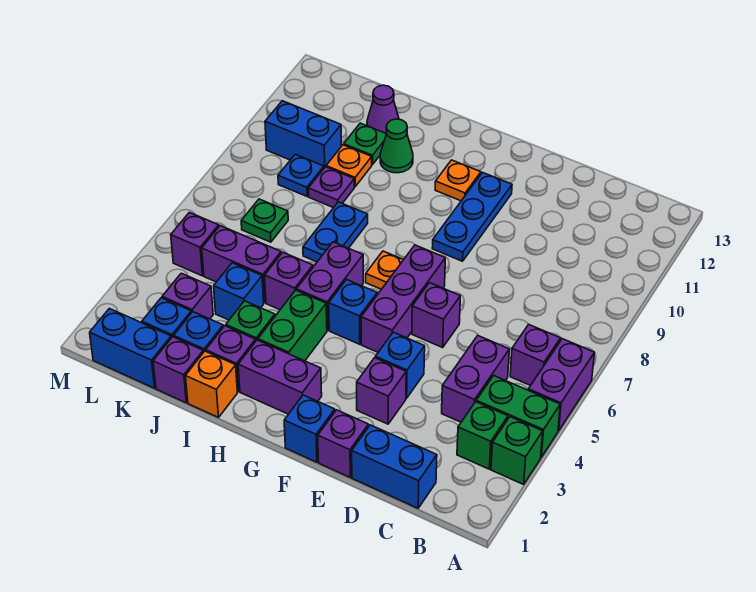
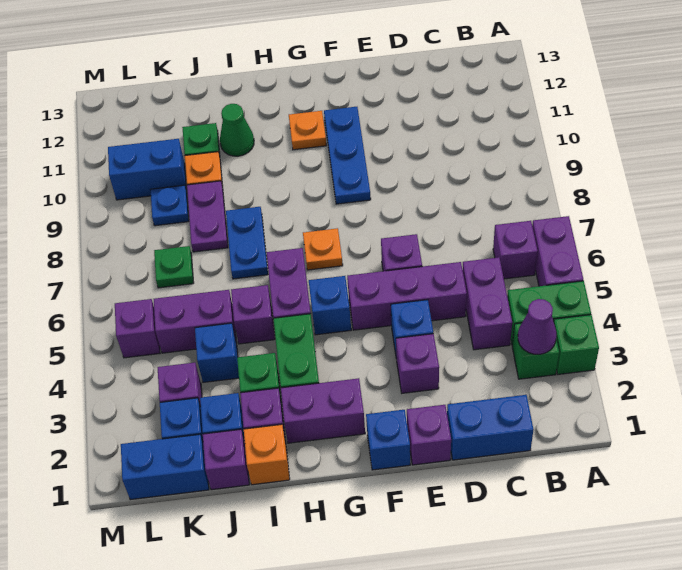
purple brick F5:F7 level 1 -> purple brick D5:F5 level 1
purple plate J9 level 1 -> purple plate J8:J9 level 1
purple cone J12 level 1 -> purple cone B3 level 2

